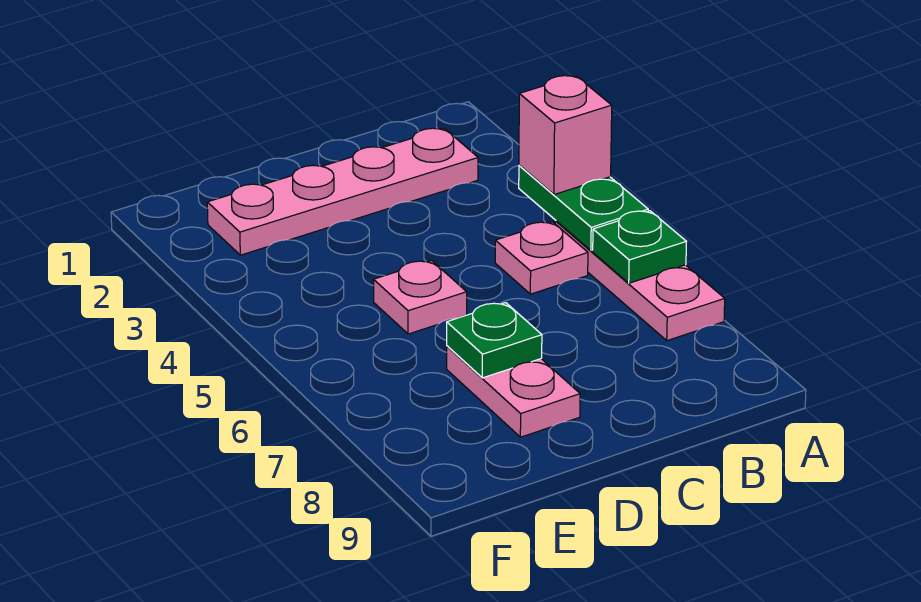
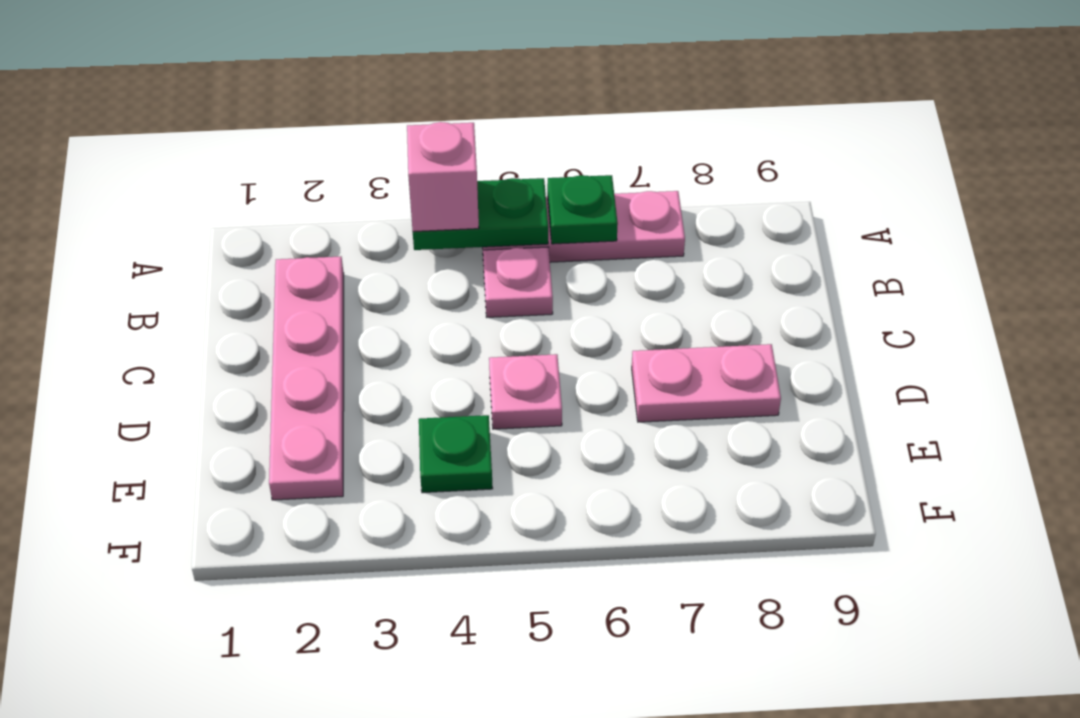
green plate D7 level 2 -> green plate E4 level 1

